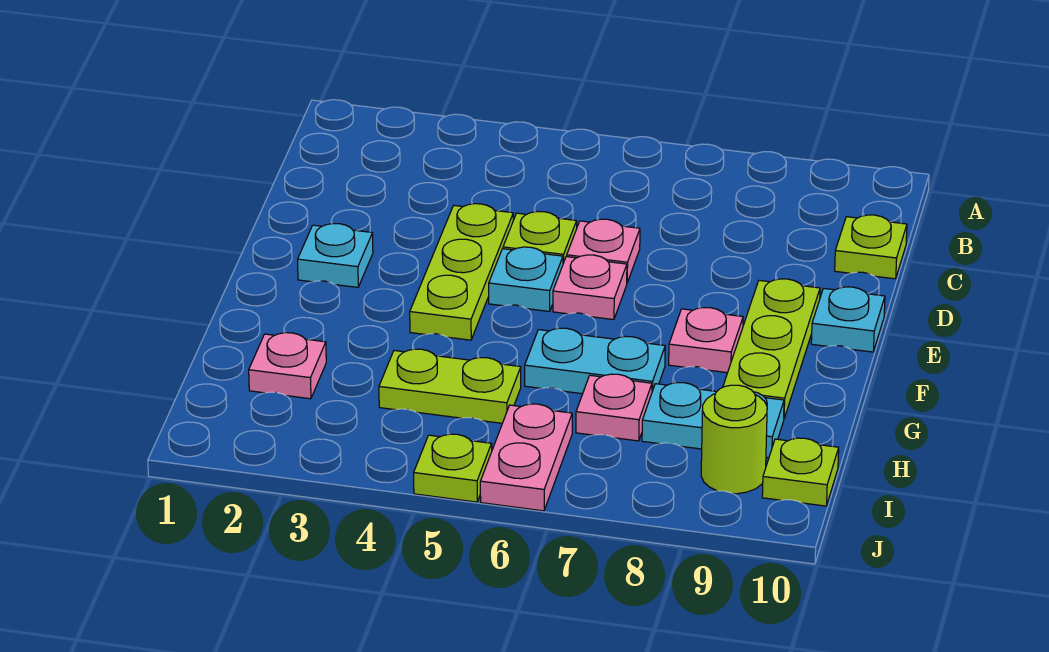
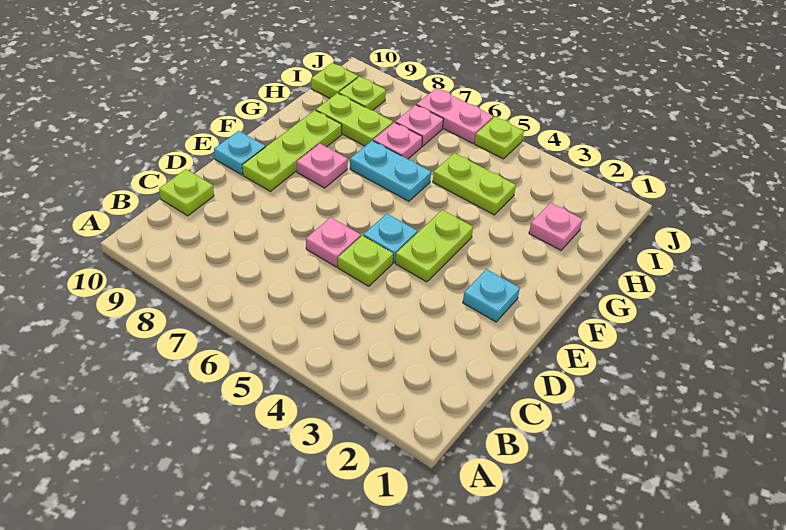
lime plate D4:F4 level 1 -> lime plate E4:F4 level 1
pink plate E6 level 1 -> pink plate I7 level 1
cyan plate H8:H9 level 1 -> lime plate H8:H9 level 1
pink plate I6:J6 level 1 -> pink plate J6:J7 level 1
lime round brick I9 level 1 -> lime plate I9 level 1

